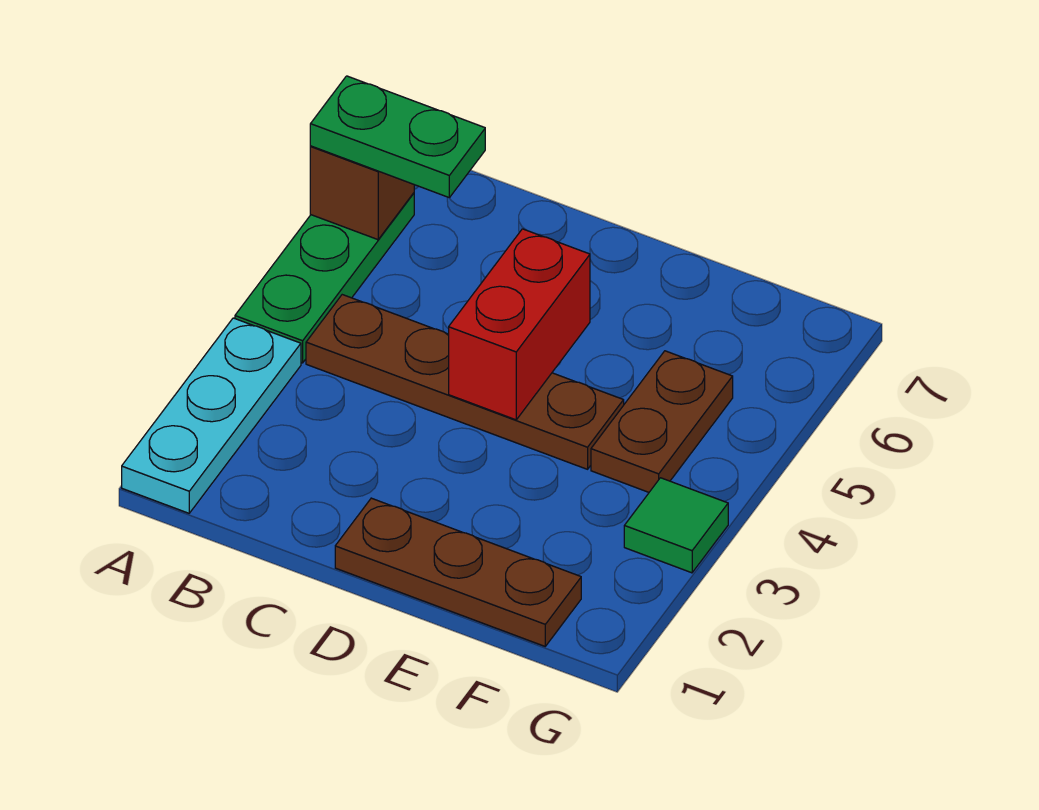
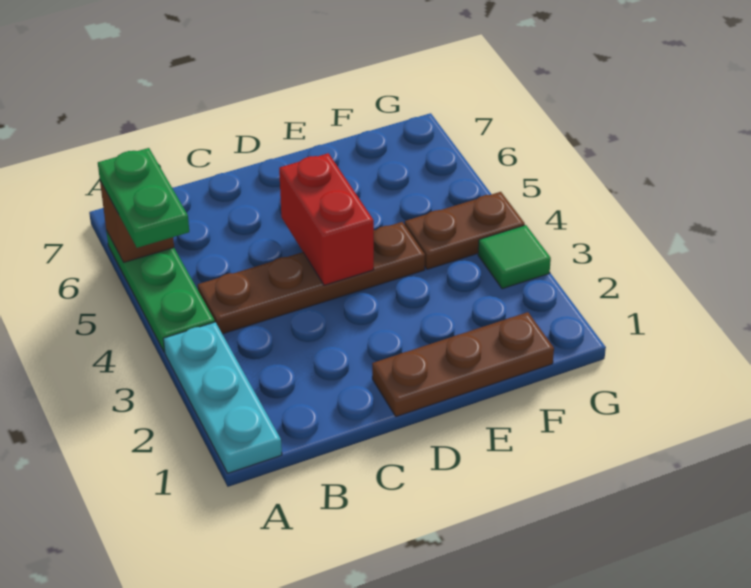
green plate A6:B6 level 3 -> green plate A5:A6 level 3
brown plate F4:F5 level 1 -> brown plate F4:G4 level 1

